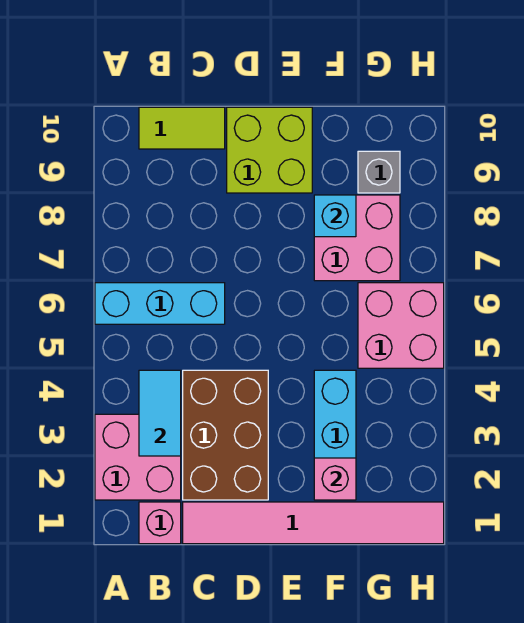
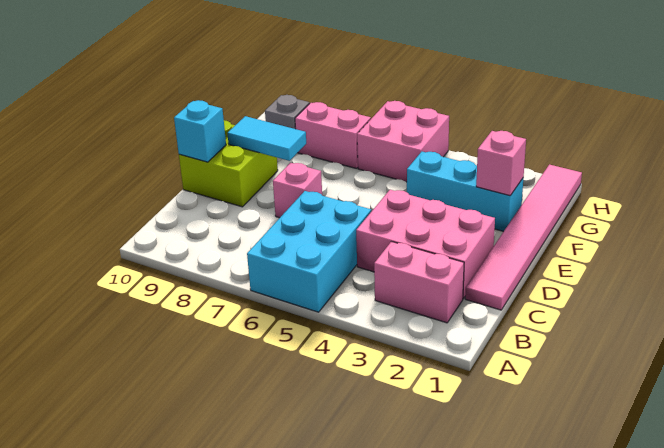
pink brick A2:B3 level 1 -> pink brick B2:B3 level 1
cyan brick A6:C6 level 1 -> cyan brick A5:C6 level 1
pink brick B1 level 1 -> pink brick D7 level 1
cyan tile B3:B4 level 2 -> cyan tile E8:E9 level 2
lime tile B10:C10 level 1 -> none
brown brick C2:D4 level 1 -> pink brick C2:D4 level 1
pink brick F7:G8 level 1 -> pink brick G7:G8 level 1
cyan brick F8 level 2 -> cyan brick D10 level 2

